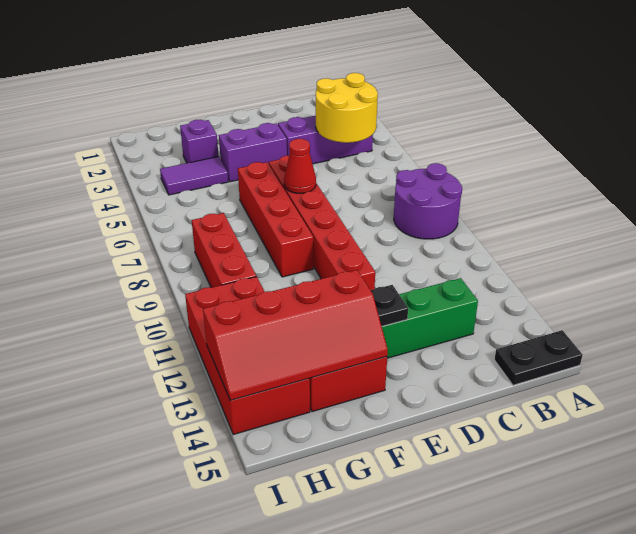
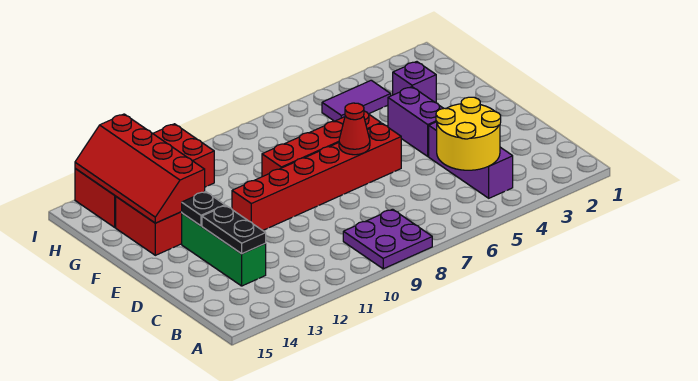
purple round brick A8:B9 level 1 -> purple plate A8:B9 level 1
black plate A15:B15 level 1 -> black plate C13:D13 level 2
purple tile G4:H4 level 1 -> purple tile H4:H5 level 1
red brick H8:H10 level 1 -> none

